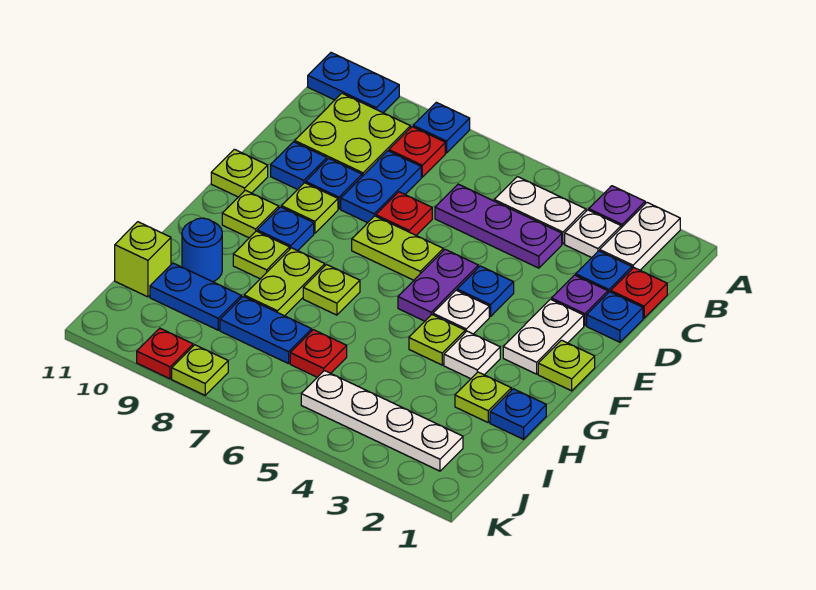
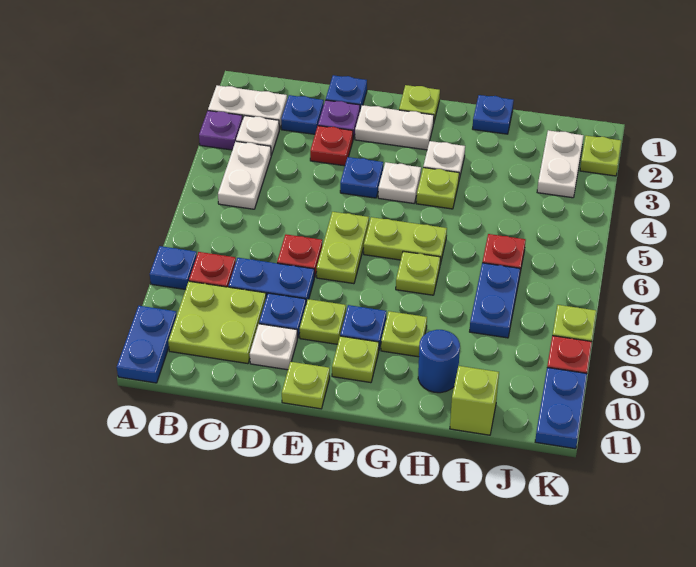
red plate C1 level 1 -> red plate D3 level 1
purple plate C4:C6 level 1 -> none
blue plate D10 level 1 -> white plate D10 level 1
purple plate E5:F5 level 1 -> none
lime plate G8:H8 level 1 -> lime plate F6:G6 level 1
lime plate H2 level 1 -> lime plate K2 level 1
blue plate I9:I10 level 1 -> blue plate K10:K11 level 1
white plate J2:J5 level 1 -> white plate J2:J3 level 1

